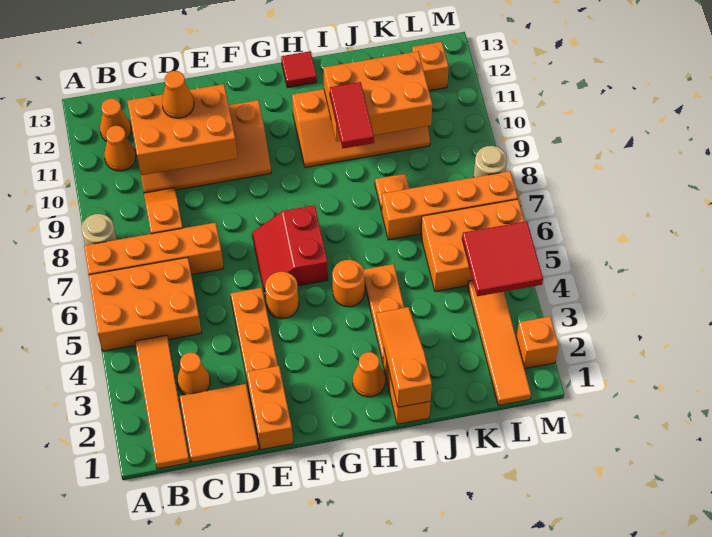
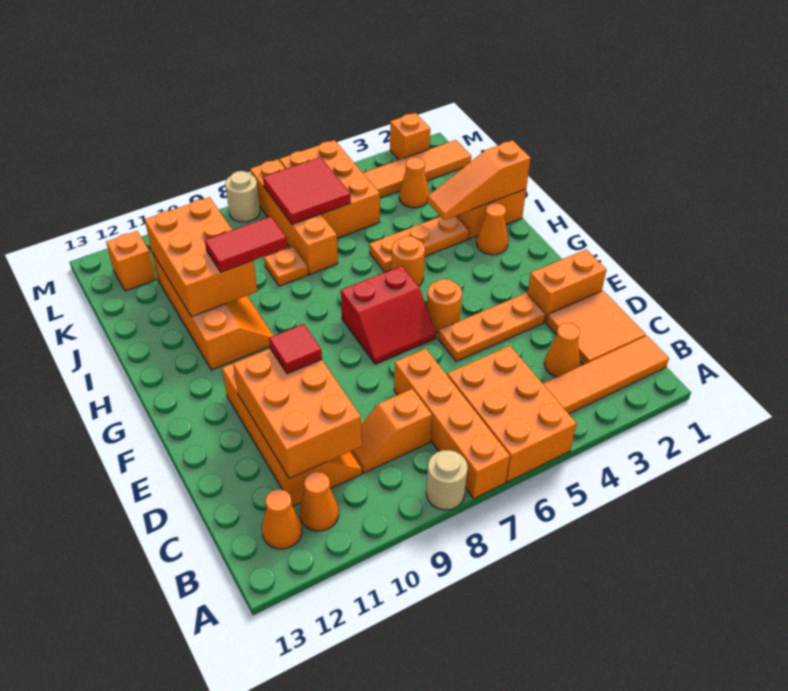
orange cone D11 level 3 -> orange cone K3 level 1
red tile H13 level 1 -> red tile E10 level 3
red tile L4:M5 level 2 -> red tile K6:L7 level 2

